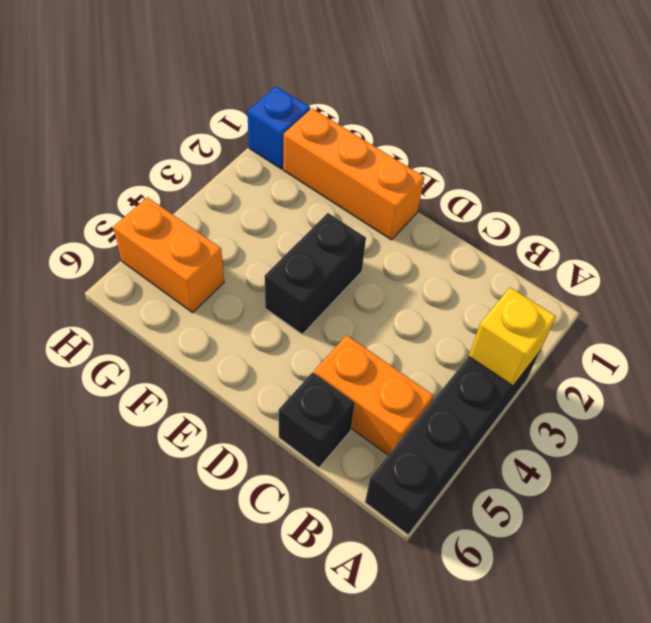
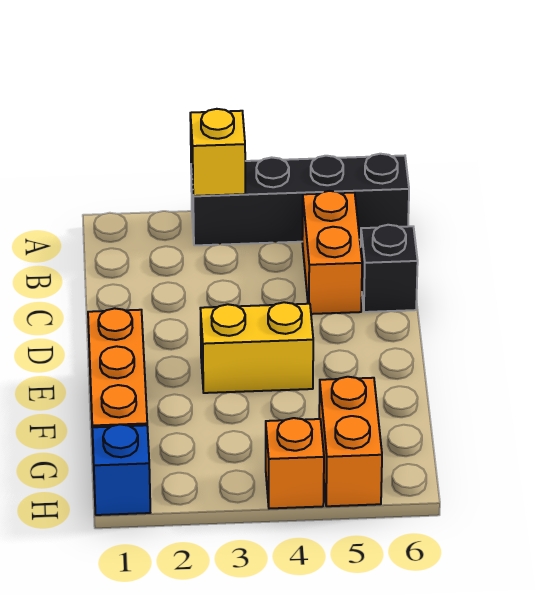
black brick E3:E4 level 1 -> yellow brick E3:E4 level 1
none -> orange brick H4 level 1

